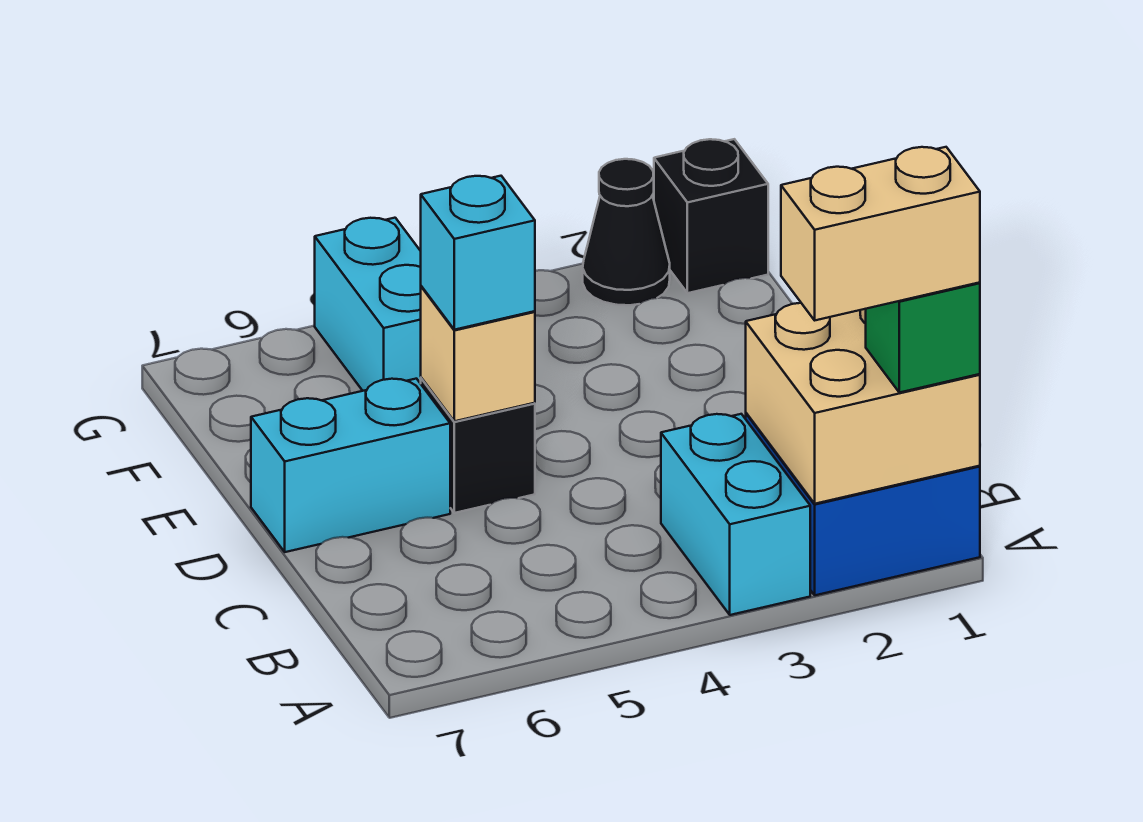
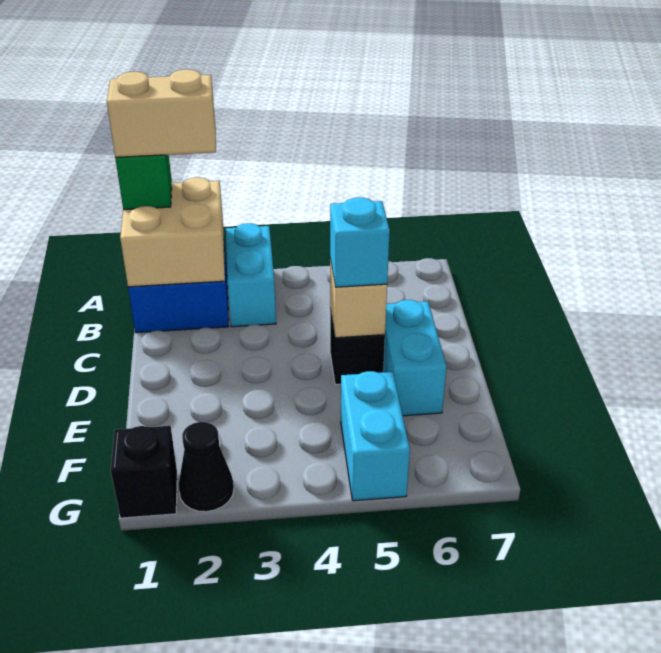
cyan brick D6:D7 level 1 -> cyan brick D6:E6 level 1

